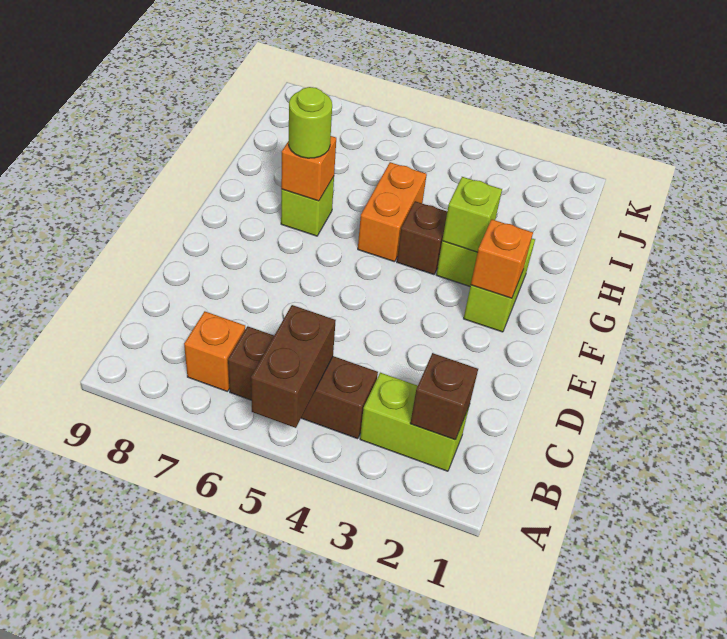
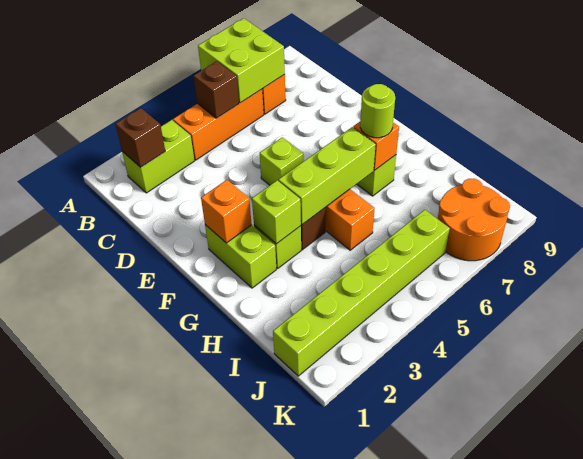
brown brick A5:B5 level 2 -> brown brick B5 level 2
none -> lime brick A6:B7 level 2
brown brick B4:B6 level 1 -> orange brick B4:B6 level 1
none -> lime brick E5 level 1
none -> lime brick G4:G6 level 2
none -> lime brick J1:J6 level 1
none -> orange round brick J7:K8 level 1

